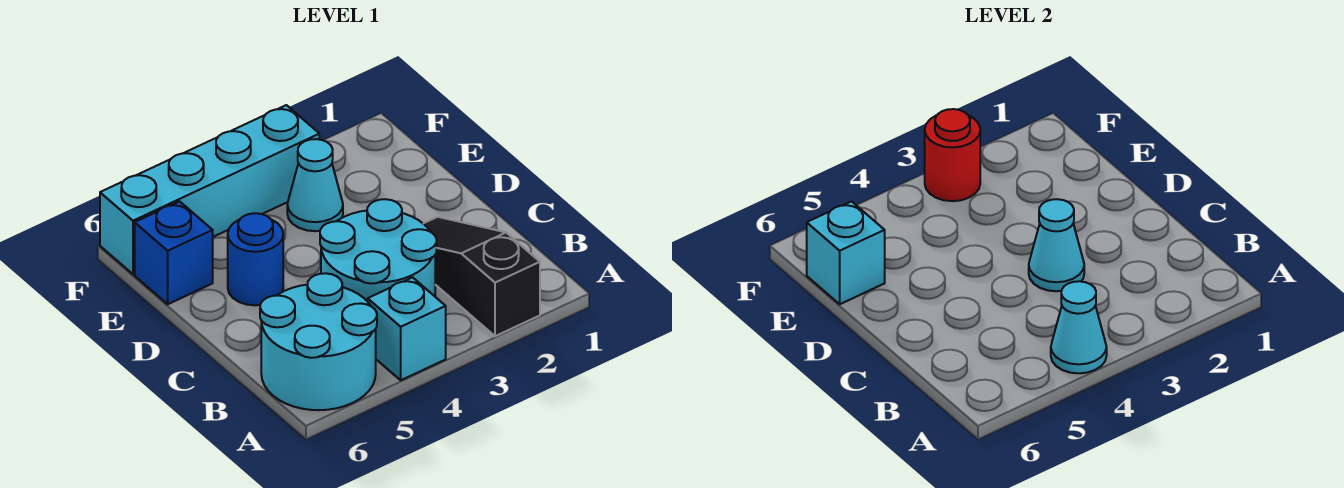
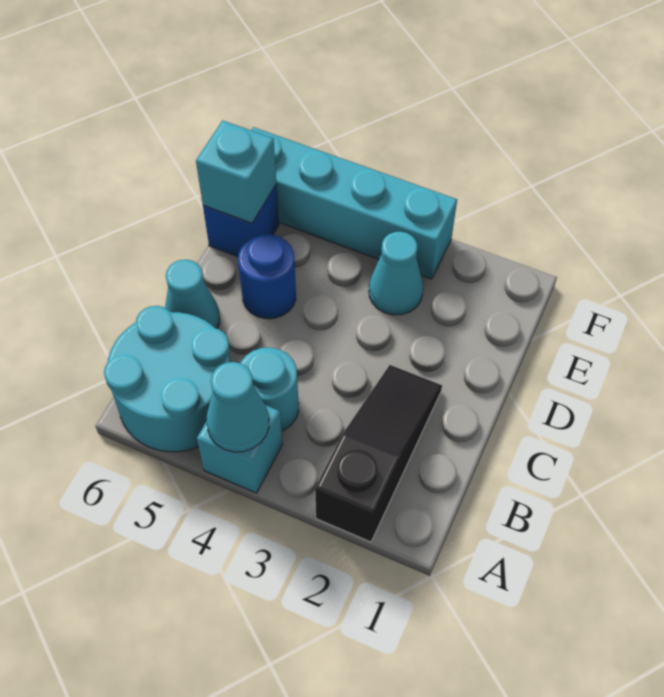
cyan round brick B3:C4 level 1 -> cyan round brick B4 level 1
cyan cone C3 level 2 -> cyan cone C6 level 1
red round brick F3 level 2 -> none

